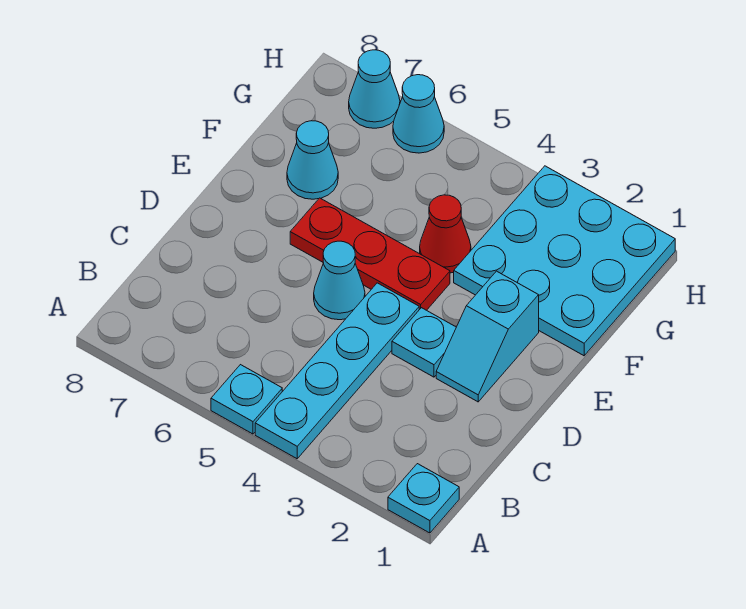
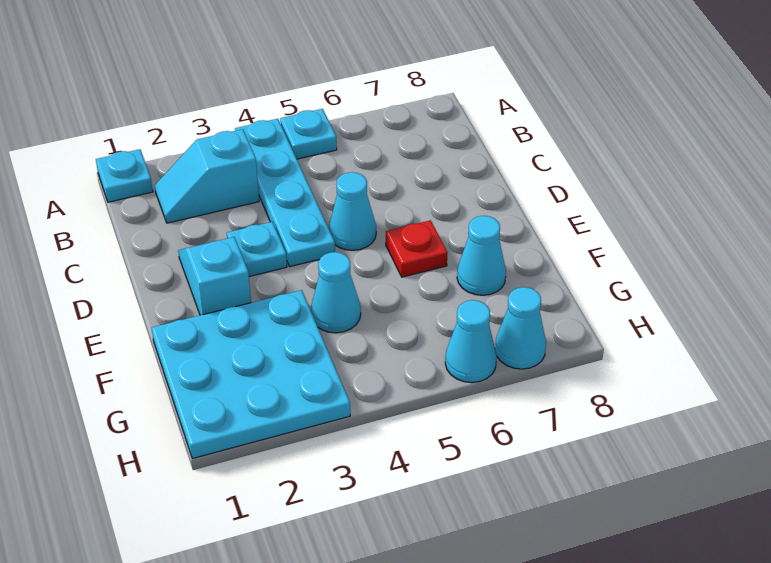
none -> cyan slope B2:B3 level 1 top 3
red plate E4:E6 level 1 -> red plate E6 level 1
red cone F4 level 1 -> cyan cone F4 level 1

